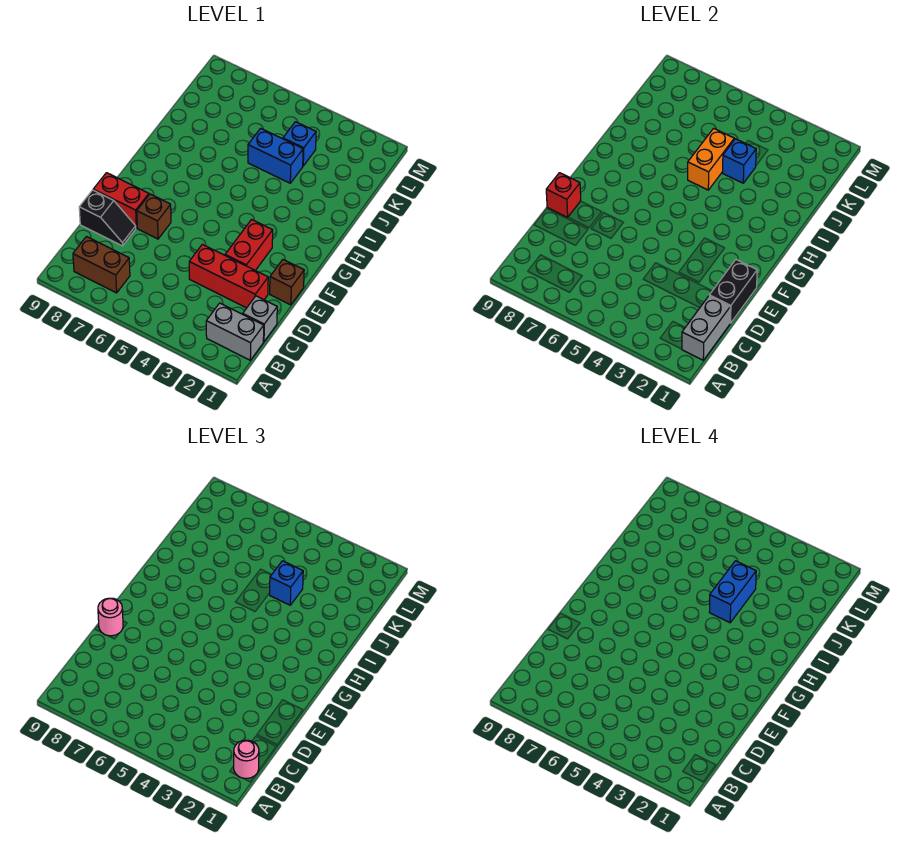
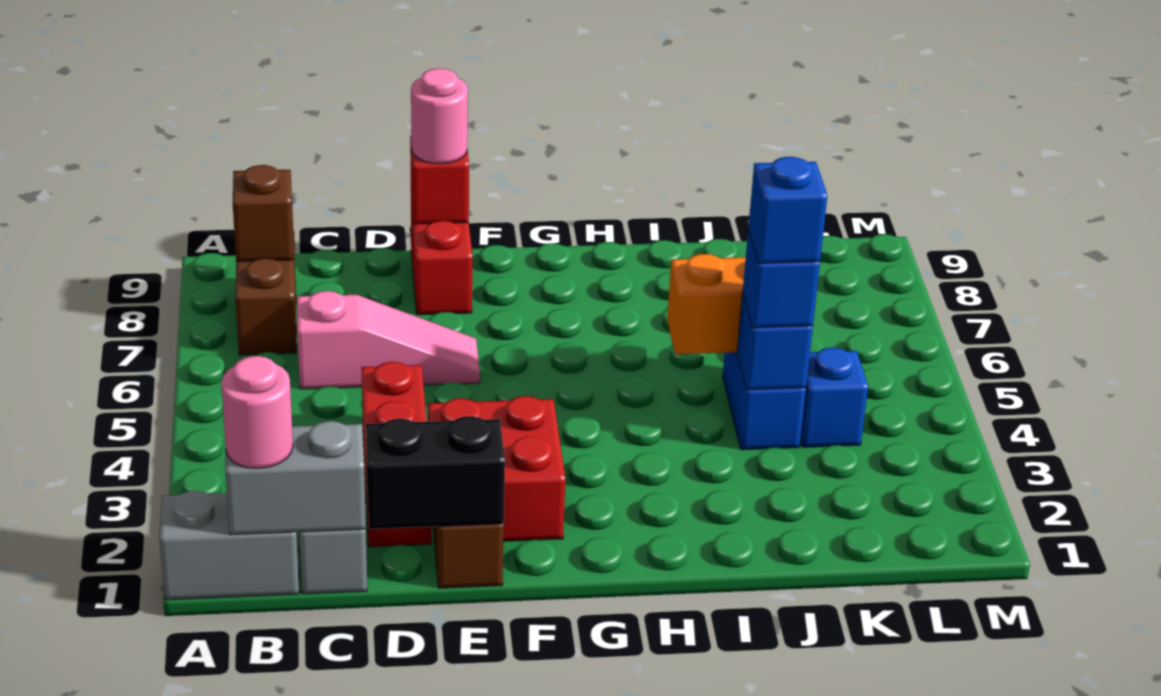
grey brick B1:B2 level 1 -> grey brick A1:B1 level 1
none -> pink slope C6:E6 level 1 top C
black slope D8:D9 level 1 top 9 -> none
red brick E3:F3 level 1 -> red brick E2:F3 level 1
brown brick E7 level 1 -> brown brick B8 level 2
blue brick I4:J4 level 4 -> blue brick J4 level 4

